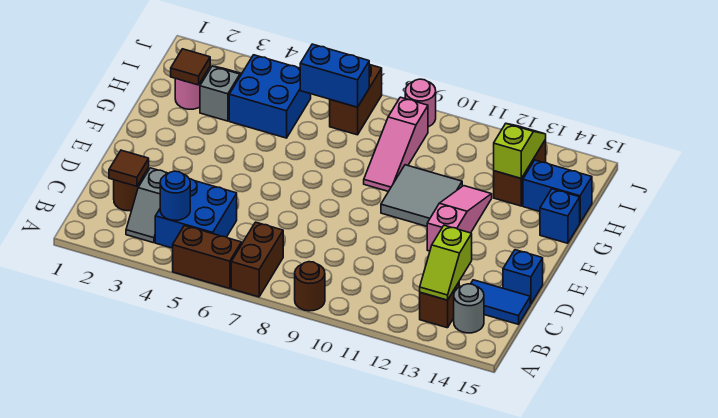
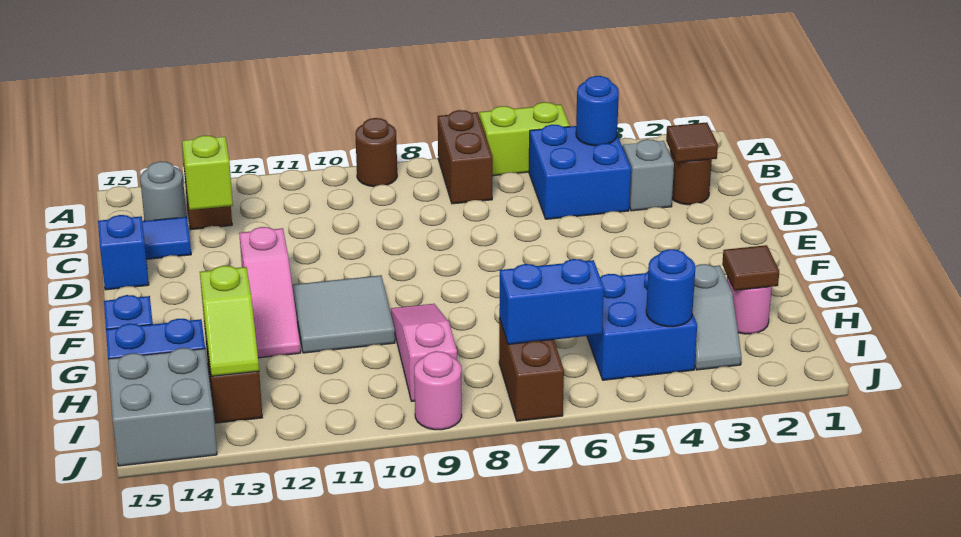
brown brick A5:A6 level 1 -> lime brick A5:A6 level 1
none -> blue round brick I4 level 2
none -> grey brick I14:J15 level 1

